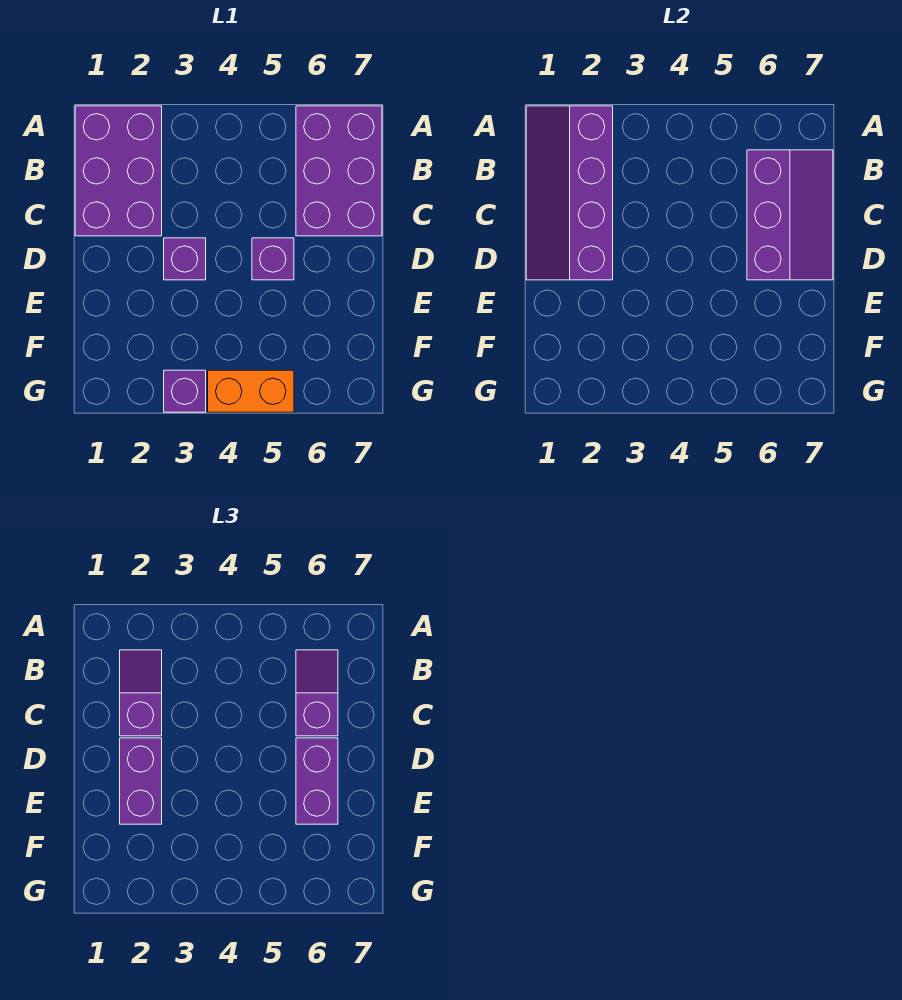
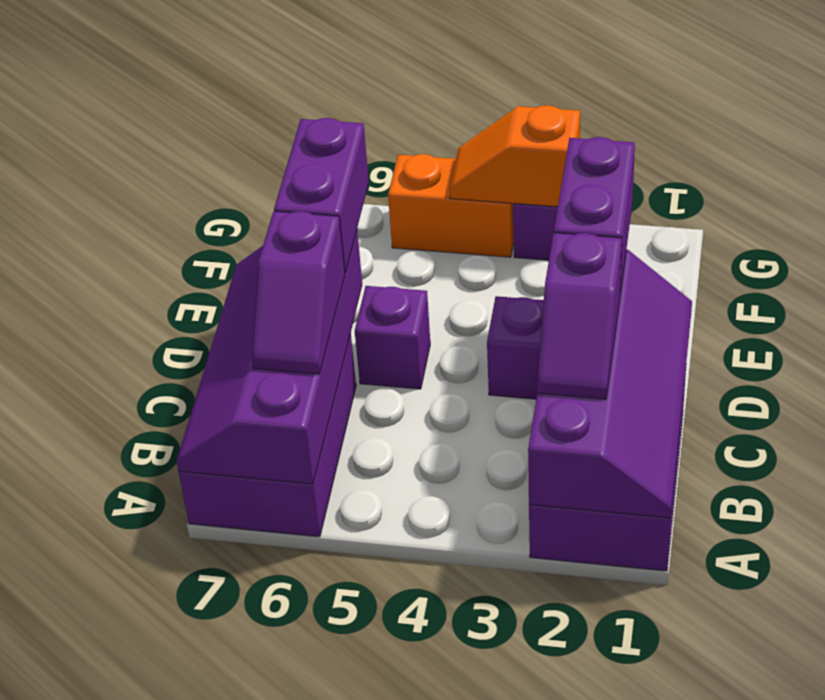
purple slope B6:D7 level 2 top 6 -> purple slope A6:D7 level 2 top 6
none -> orange slope G3:G4 level 2 top 3

